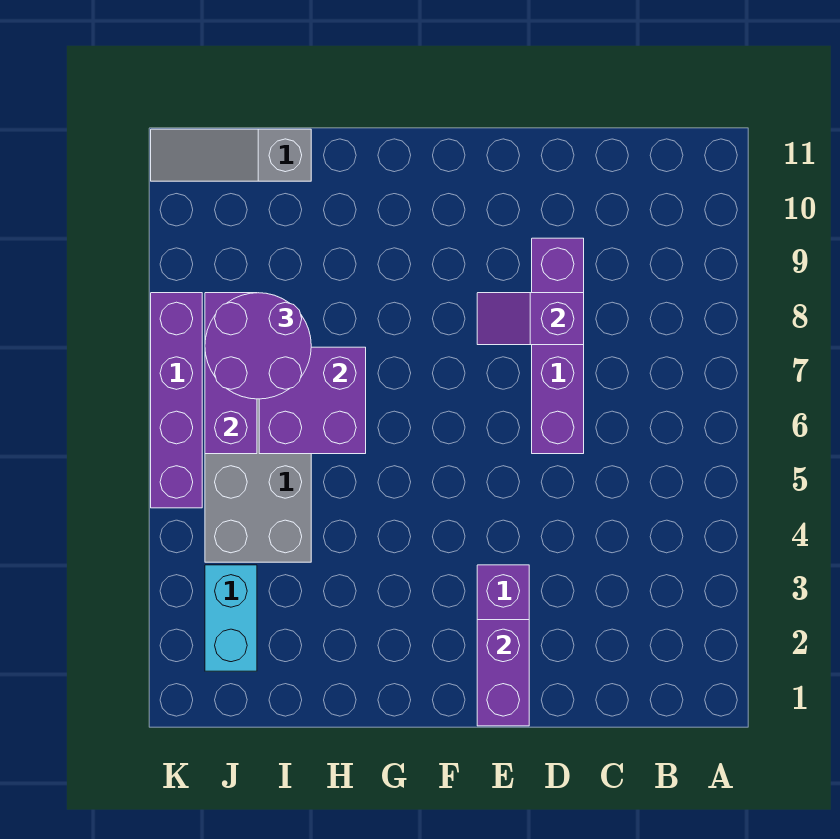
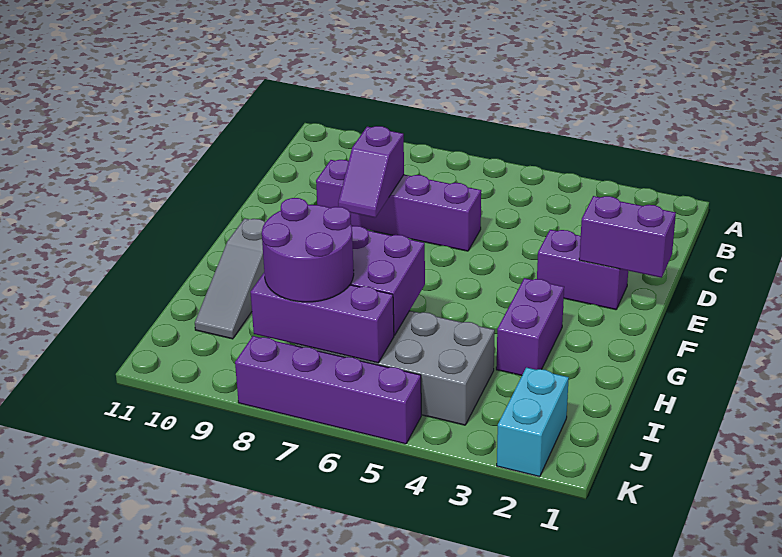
none -> purple brick G3:H3 level 1
grey slope I11:K11 level 1 top I -> grey slope G10:I10 level 1 top G
cyan brick J2:J3 level 1 -> cyan brick J2:K2 level 1

